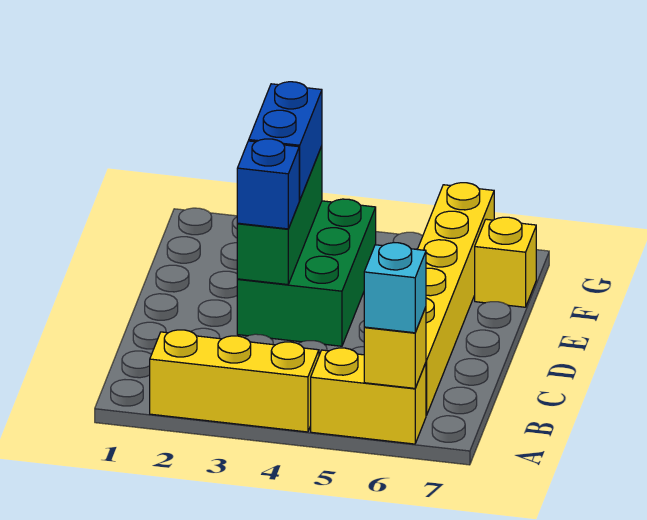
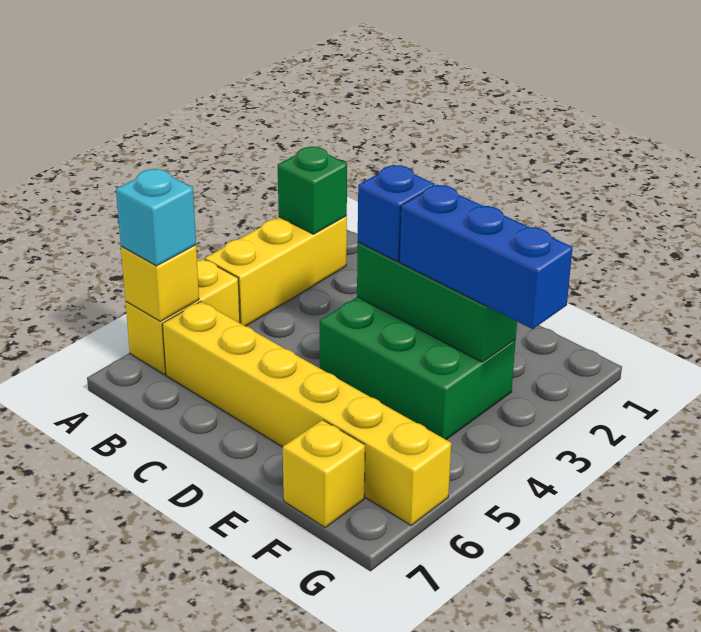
none -> green brick A2 level 2
blue brick E3:F3 level 3 -> blue brick E3:G3 level 3

